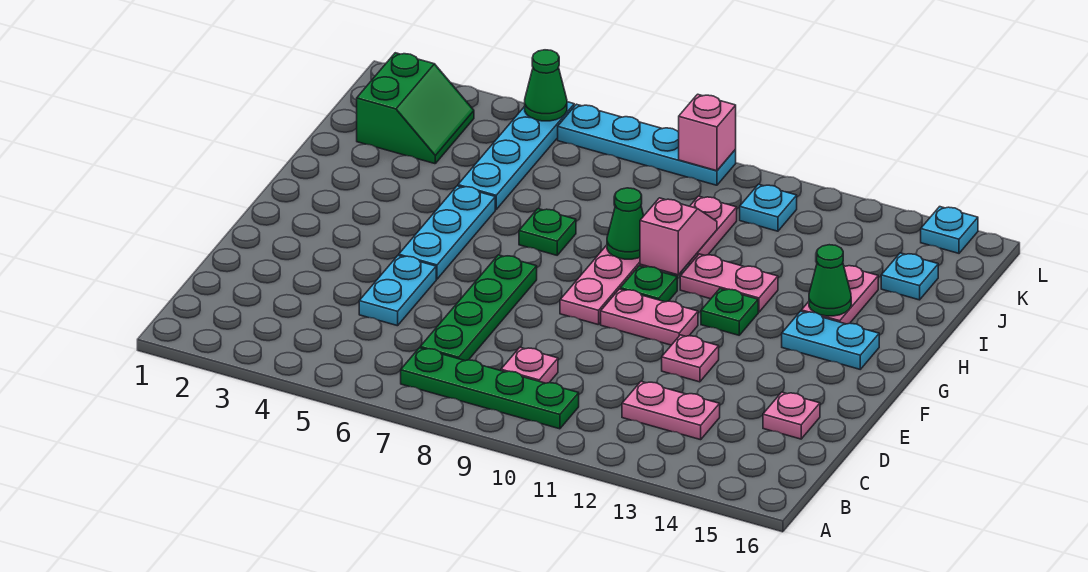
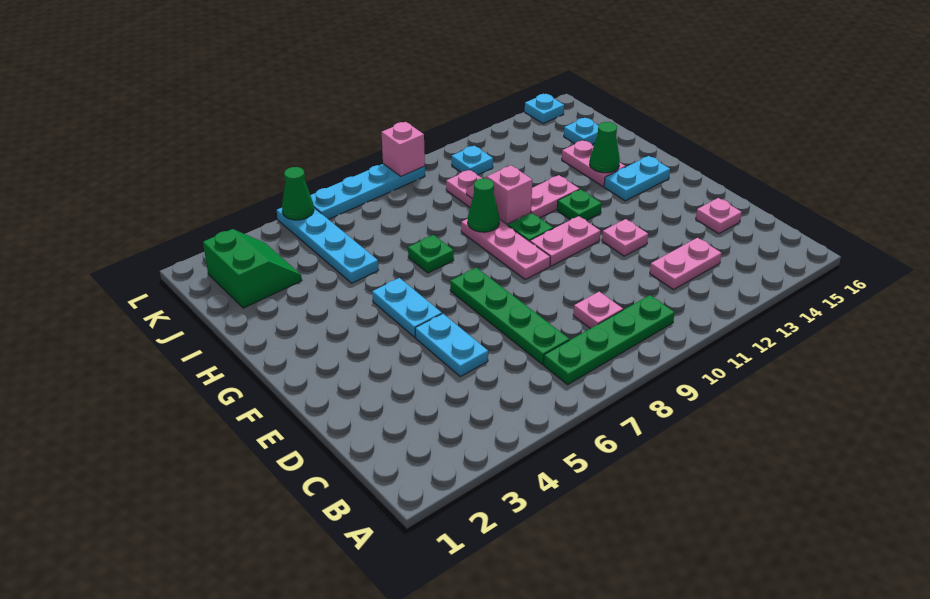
cyan plate F5:H5 level 1 -> cyan plate F5:G5 level 1

